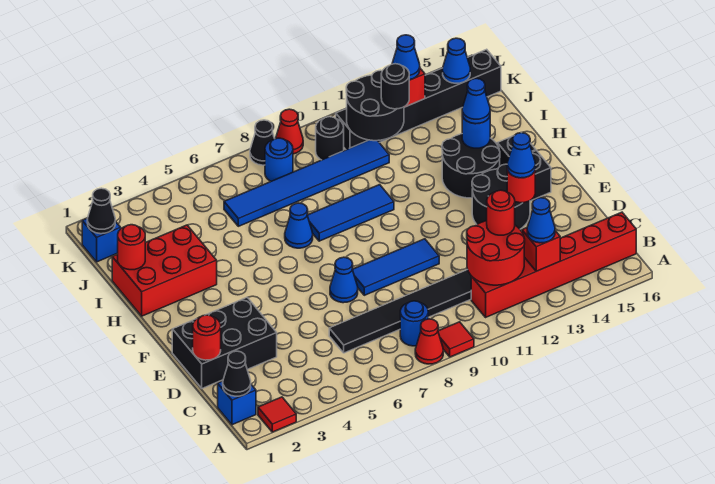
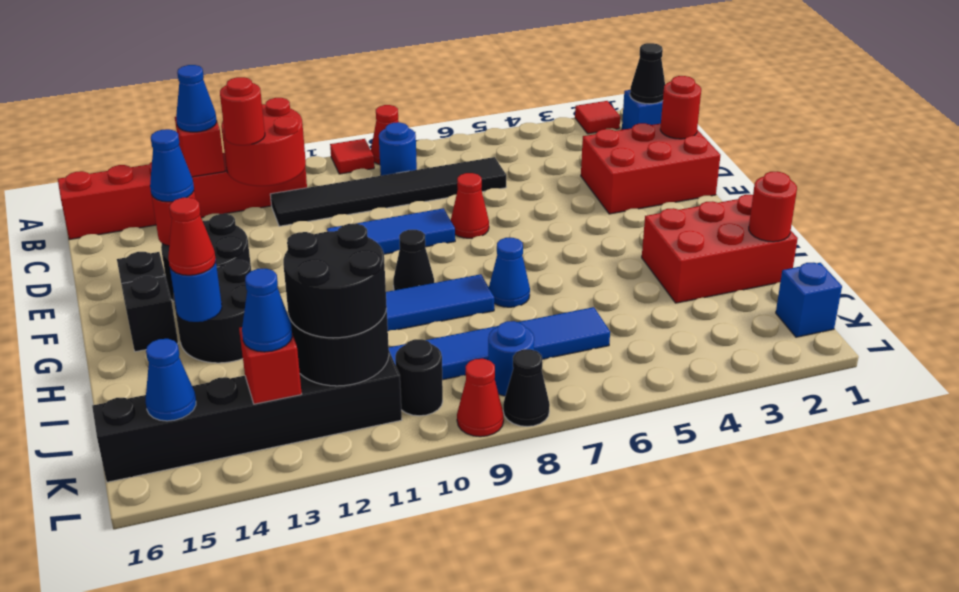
black brick D1:E3 level 1 -> red brick D1:E3 level 1
blue cone E7 level 1 -> red cone E7 level 1
blue cone H14 level 3 -> red cone H14 level 3
black round brick J12 level 3 -> black round brick J11:K12 level 3
black cone K1 level 2 -> black cone G9 level 1

